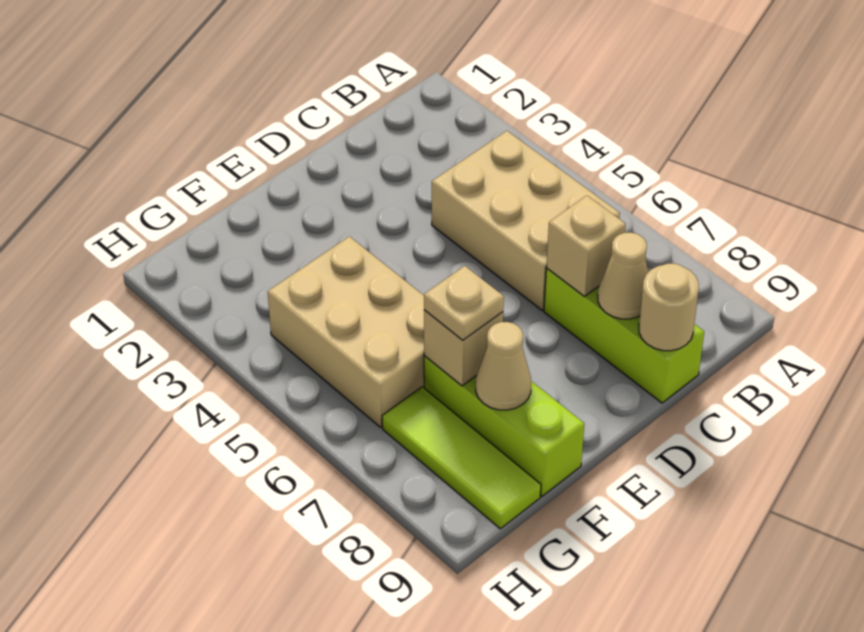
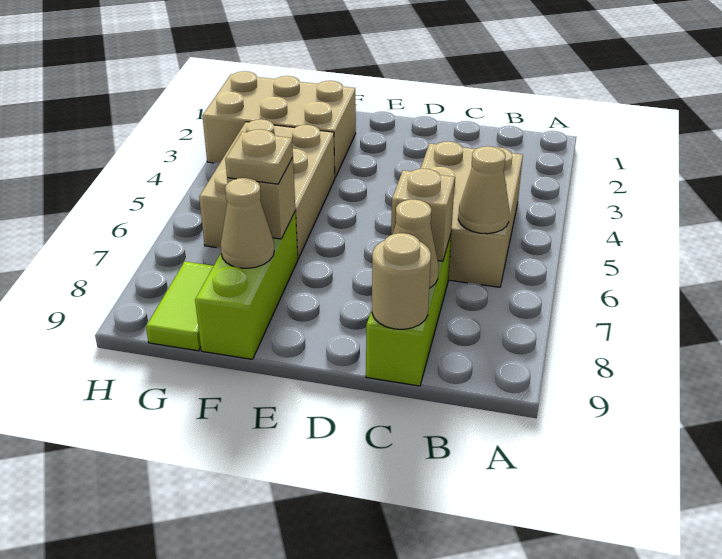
none -> tan cone B6 level 2
none -> tan brick F2:H3 level 1
lime tile G7:G9 level 1 -> lime tile G8:G9 level 1

